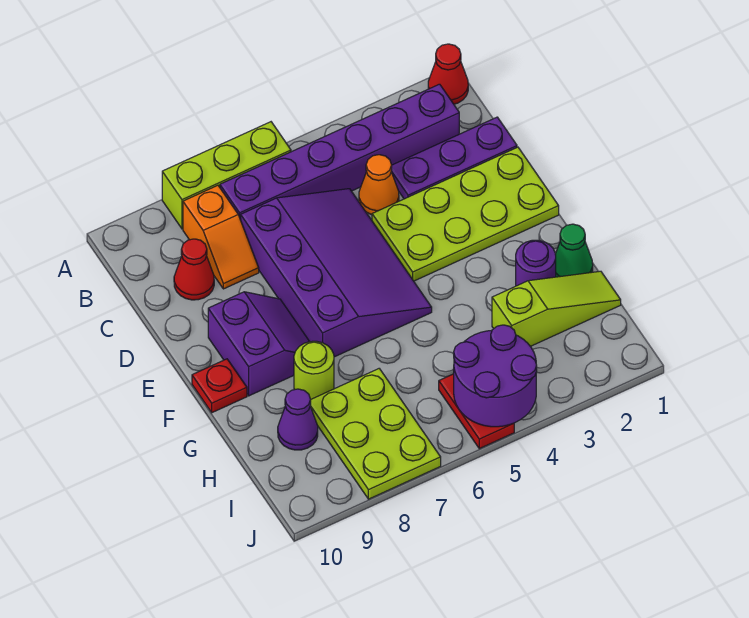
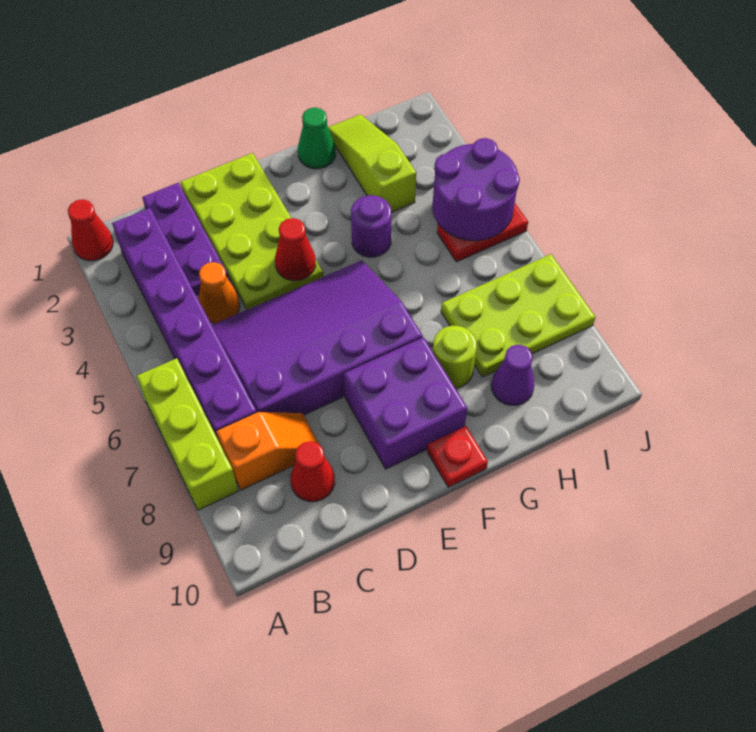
none -> red cone E4 level 2
purple slope E8:F9 level 1 top 9 -> purple brick E8:F9 level 1
purple round brick G2 level 1 -> purple round brick G4 level 1

